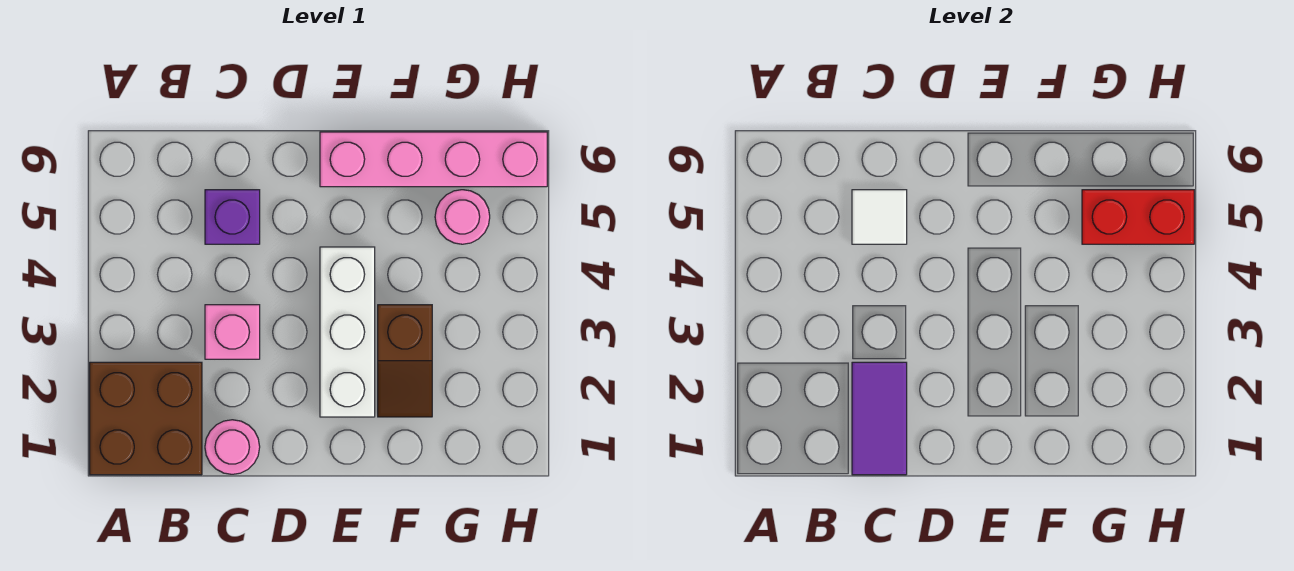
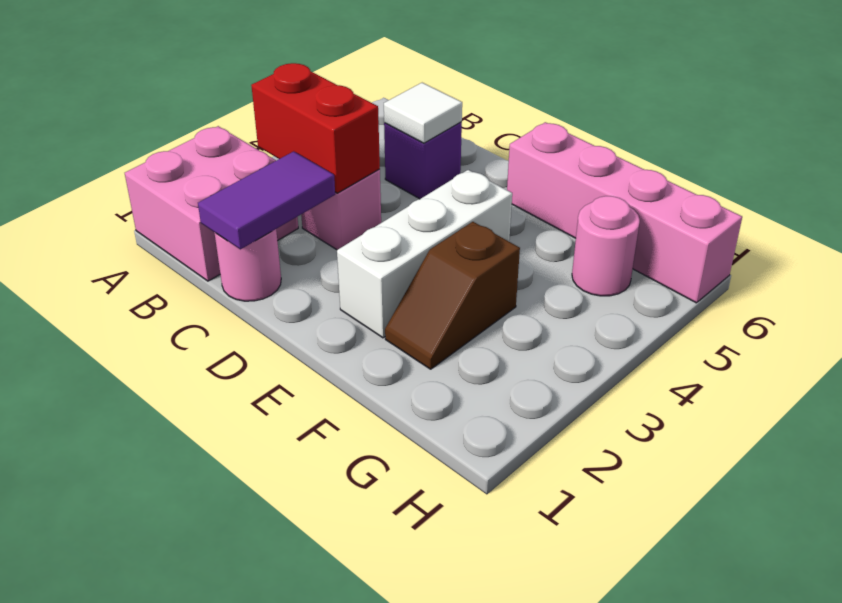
brown brick A1:B2 level 1 -> pink brick A1:B2 level 1
red brick G5:H5 level 2 -> red brick B3:C3 level 2

